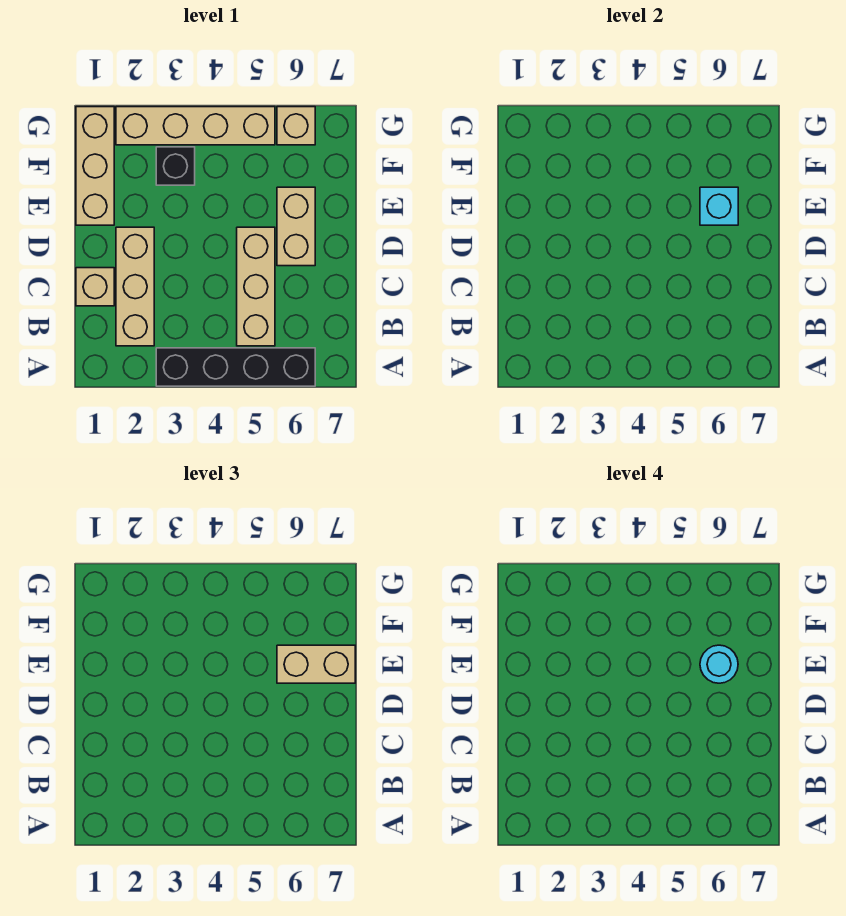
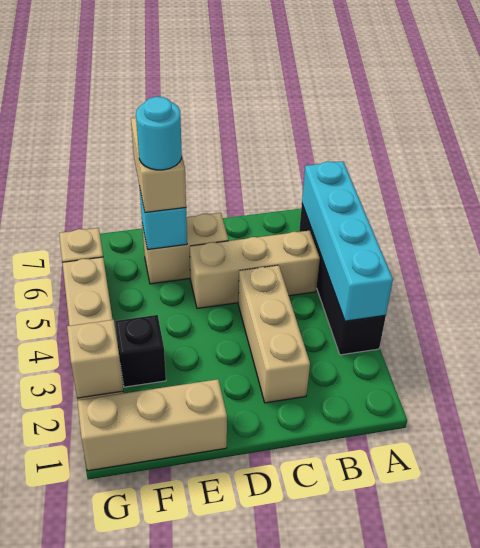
none -> cyan brick A3:A6 level 2
tan brick B2:D2 level 1 -> tan brick C2:C4 level 1
tan brick C1 level 1 -> tan brick G2 level 2

